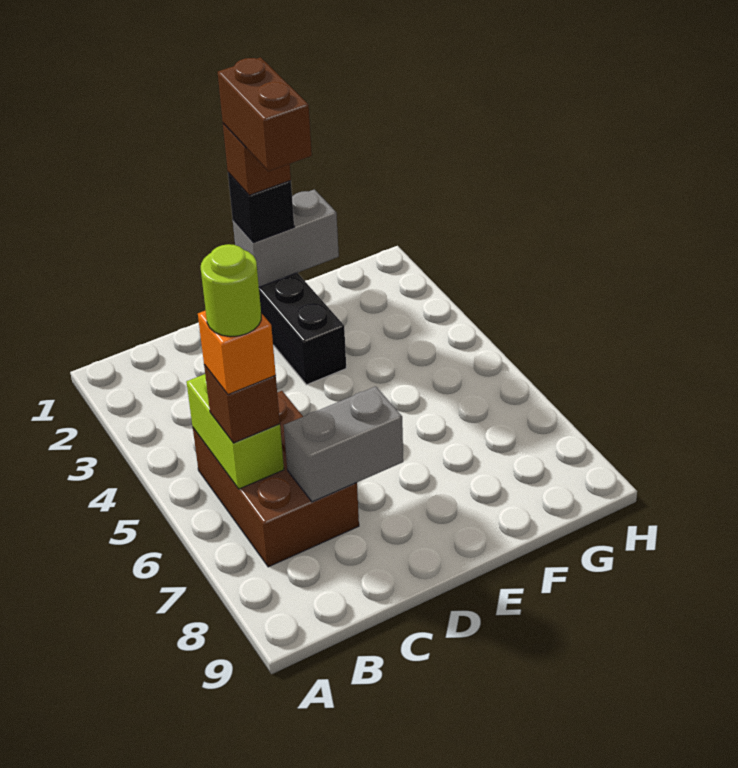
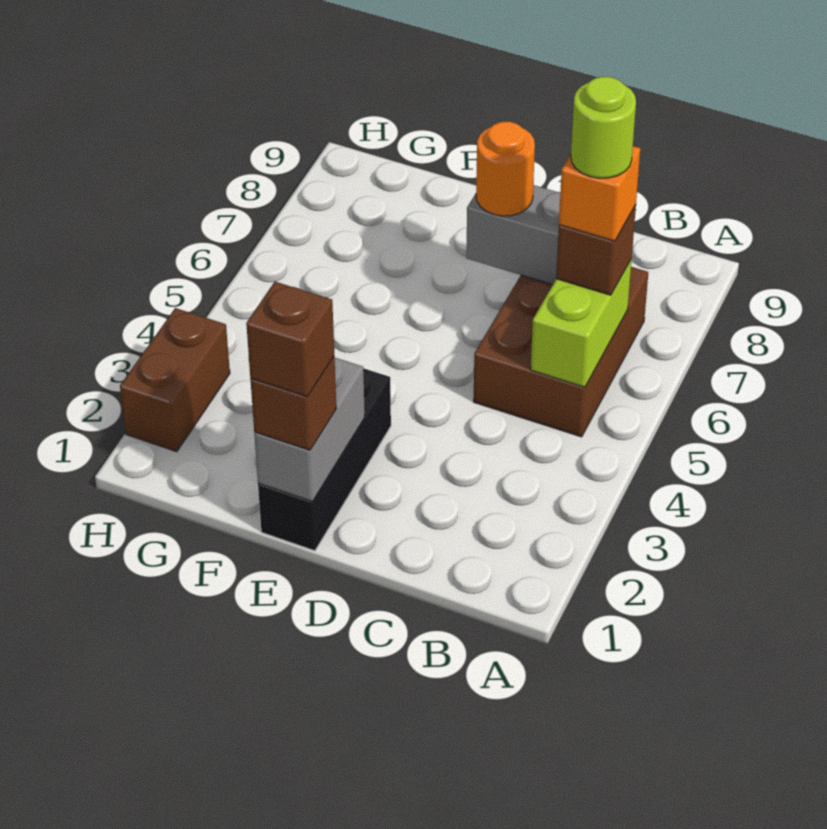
none -> orange round brick D7 level 3
grey brick E1:F1 level 2 -> grey brick E1:E2 level 2
black brick E1 level 3 -> brown brick E1 level 3
brown brick E1:E2 level 5 -> brown brick H2:H3 level 1

